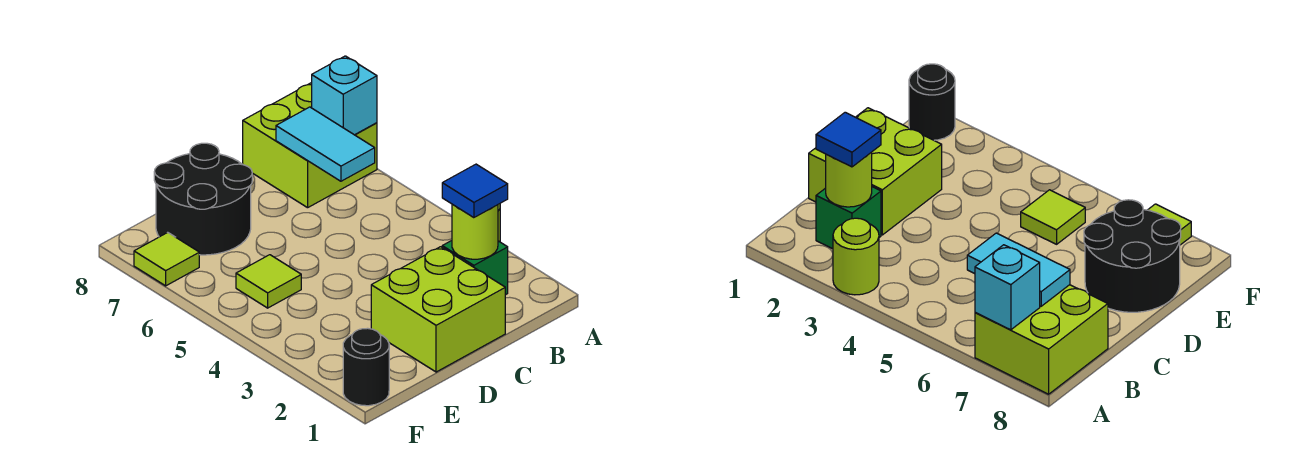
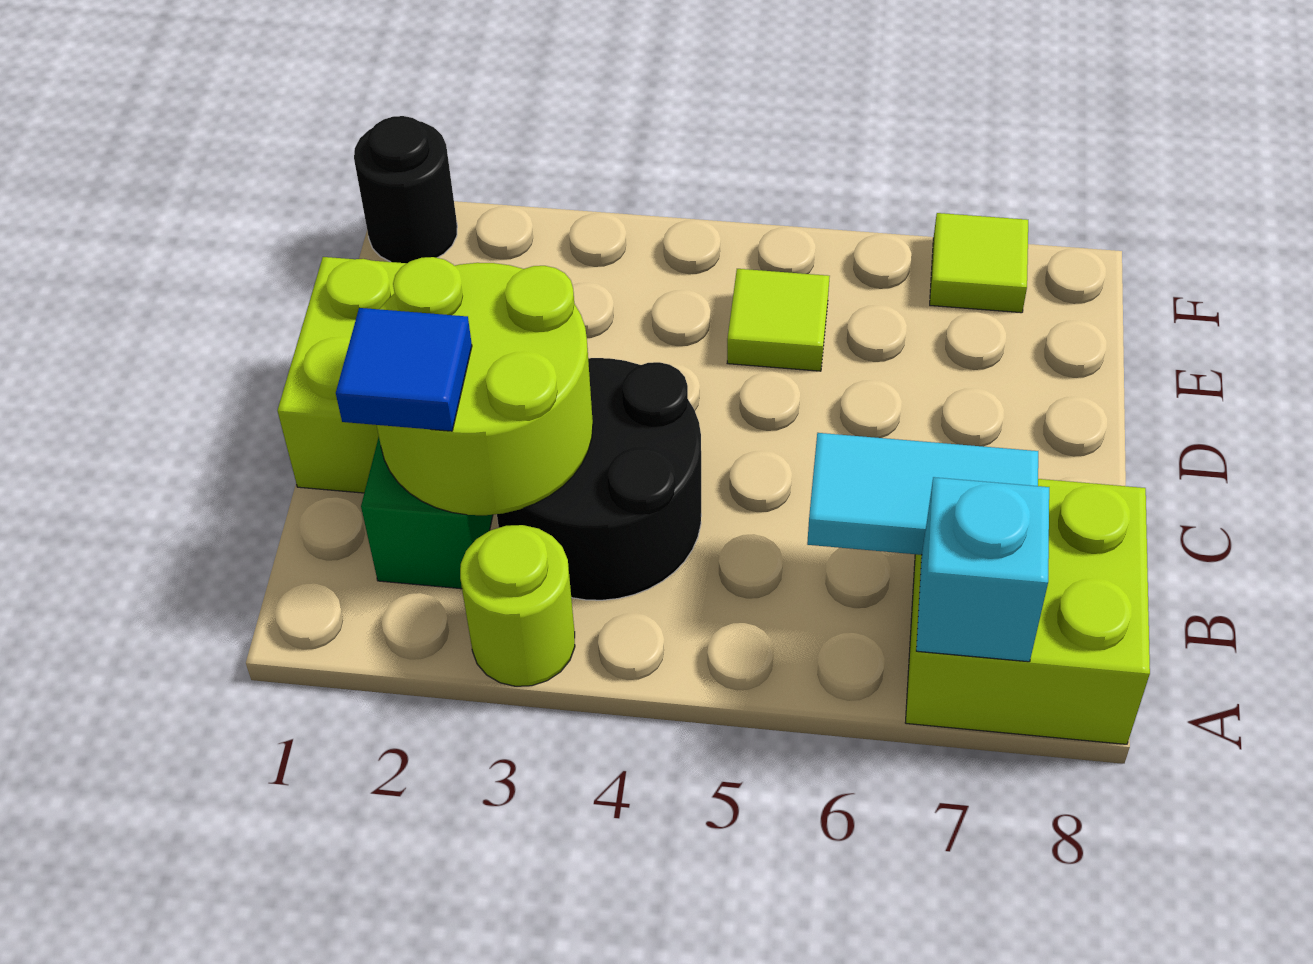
lime round brick B2 level 2 -> lime round brick B2:C3 level 2
black round brick D7:E8 level 1 -> black round brick B3:C4 level 1

